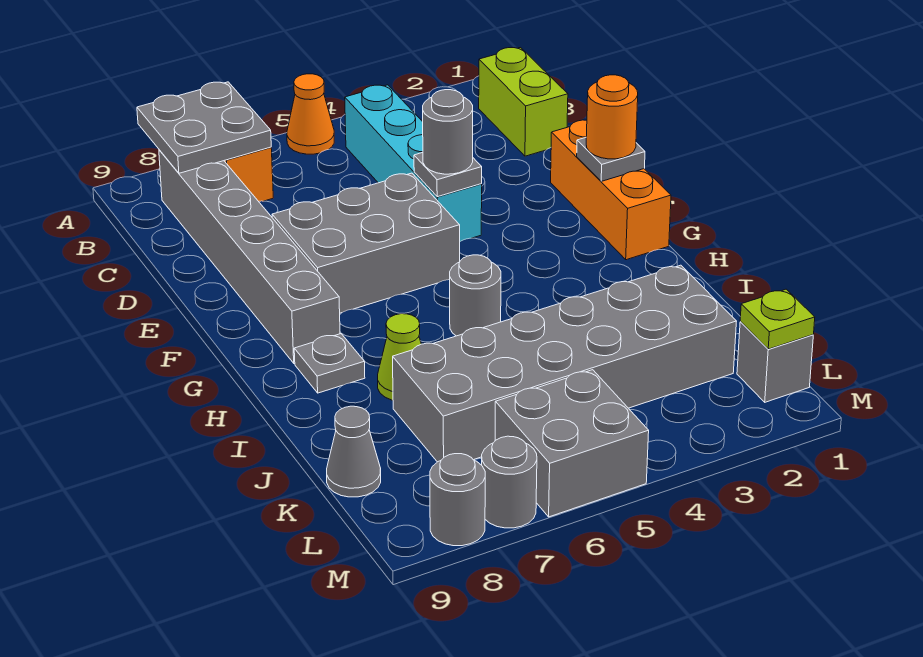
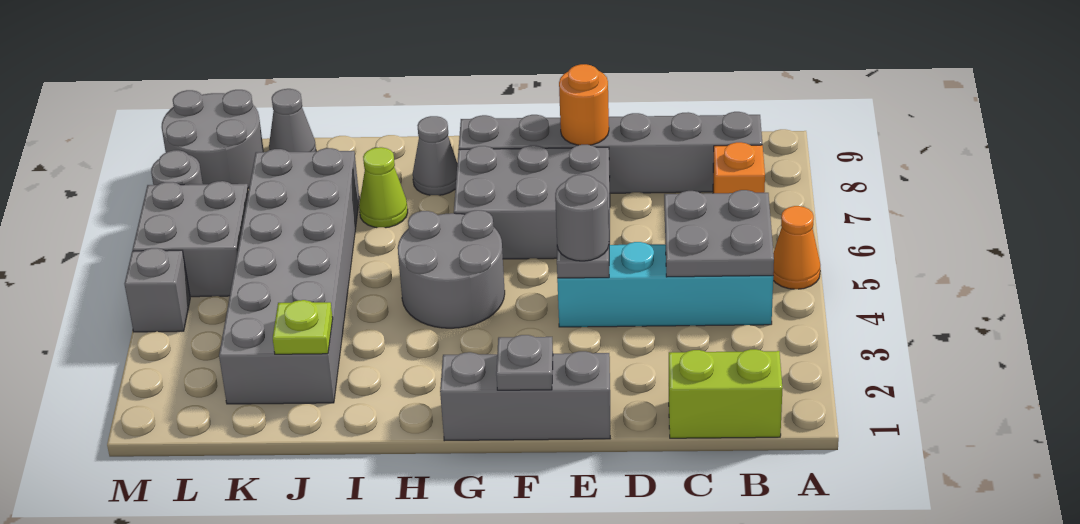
grey plate A7:B8 level 2 -> grey plate B4:C5 level 2
orange brick E1:G1 level 1 -> grey brick E1:G1 level 1
grey brick E5:F7 level 1 -> grey brick E6:G7 level 1
orange round brick F1 level 3 -> orange round brick E8 level 2
grey round brick H5 level 1 -> grey round brick G4:H5 level 1
grey plate H8 level 1 -> grey cone H8 level 1
grey brick L1 level 1 -> grey brick M4 level 1
lime plate L1 level 2 -> lime plate J2 level 2
grey round brick M8 level 1 -> grey round brick L8:M9 level 1

